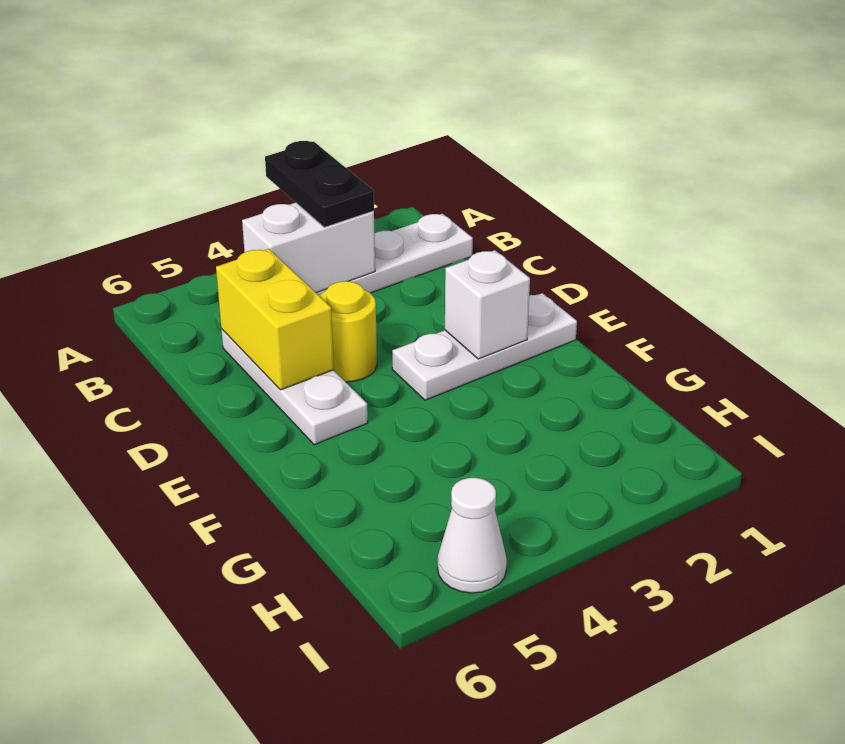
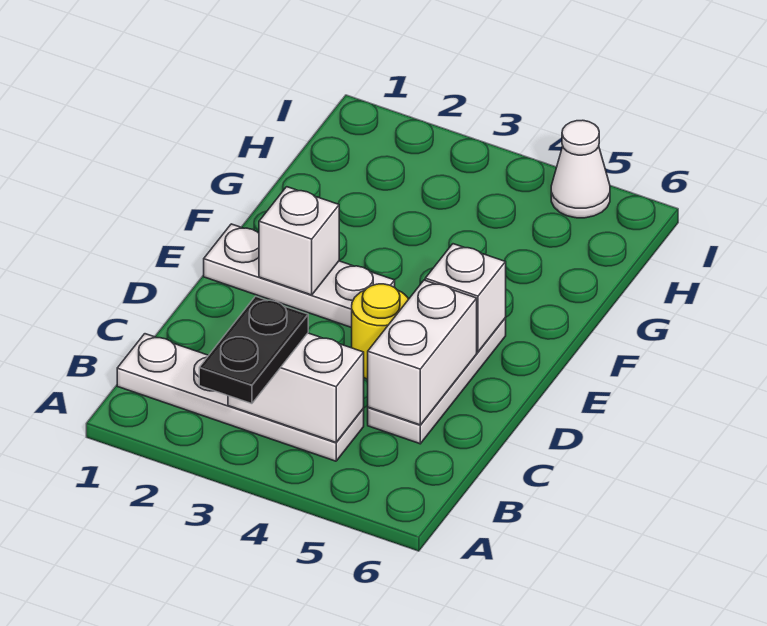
yellow brick C5:D5 level 2 -> white brick C5:D5 level 2
none -> white brick E5 level 2

